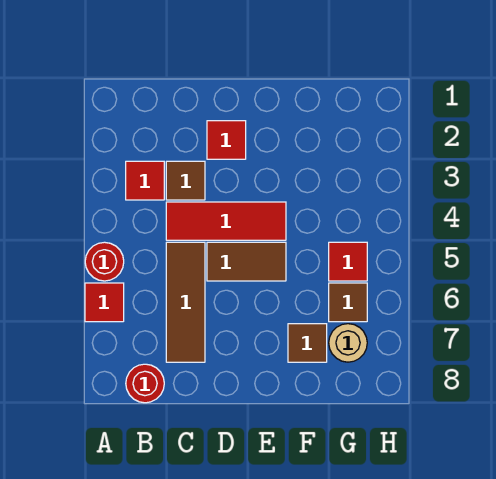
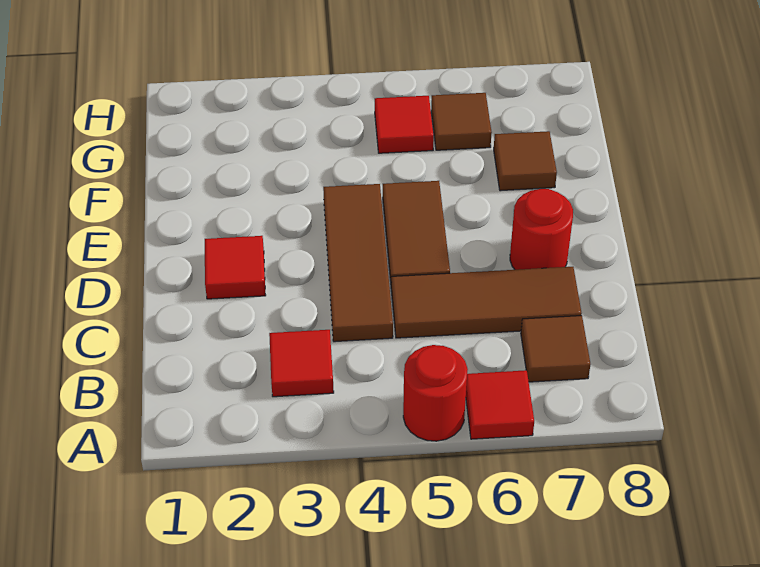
red round brick B8 level 1 -> red round brick D7 level 1
brown tile C3 level 1 -> brown tile B7 level 1
red tile C4:E4 level 1 -> brown tile C4:E4 level 1
tan round brick G7 level 1 -> none

